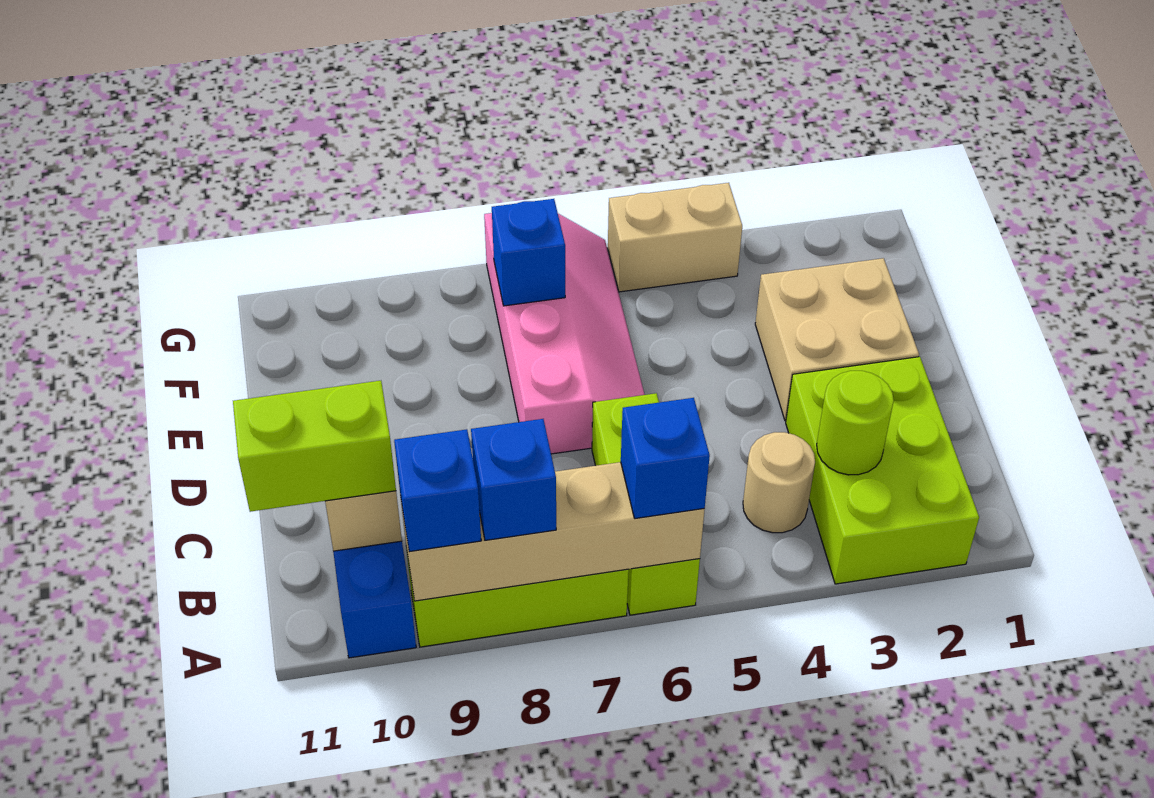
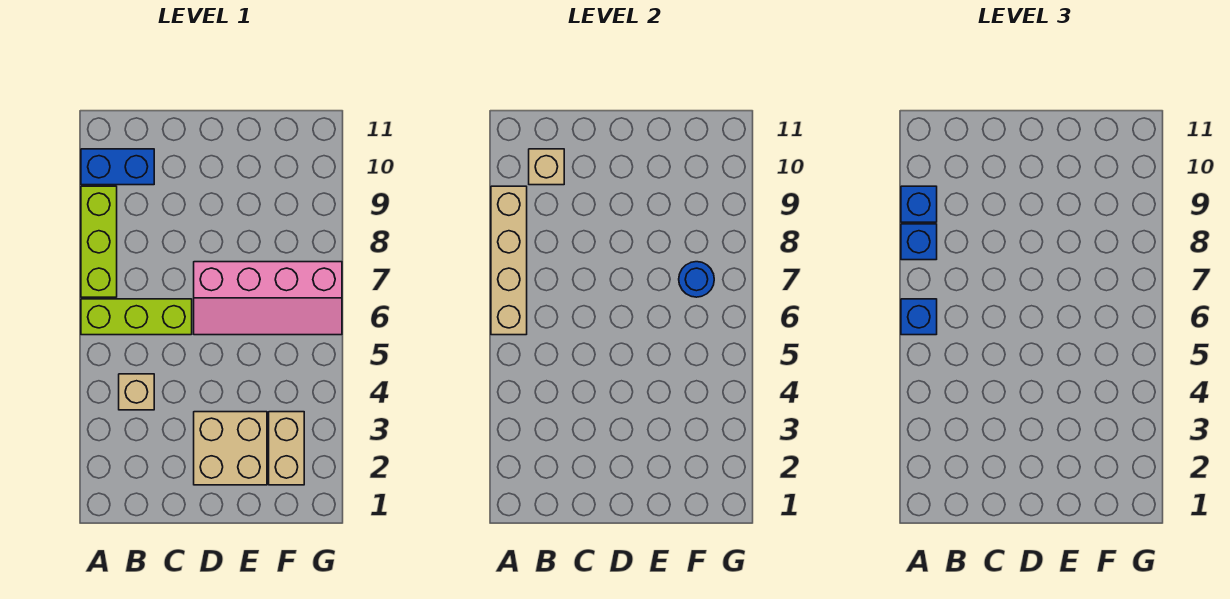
lime brick A2:C3 level 1 -> none
lime round brick B3 level 2 -> none
tan round brick B4 level 1 -> tan brick B4 level 1
lime brick B10:B11 level 3 -> none
blue brick F7 level 2 -> blue round brick F7 level 2
tan brick G4:G5 level 1 -> tan brick F2:F3 level 1

